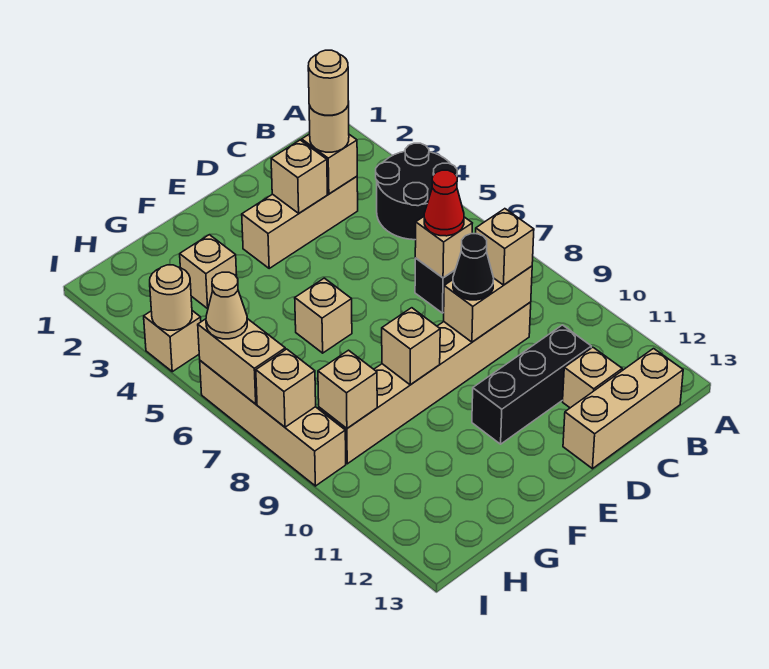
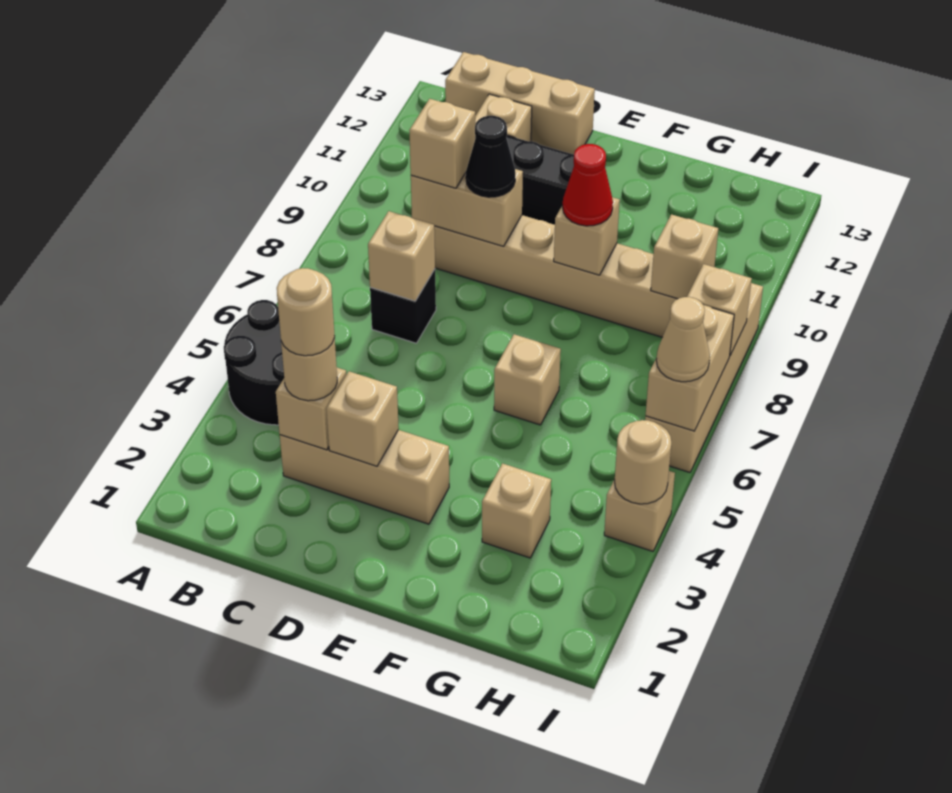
red cone C7 level 3 -> red cone F9 level 3

